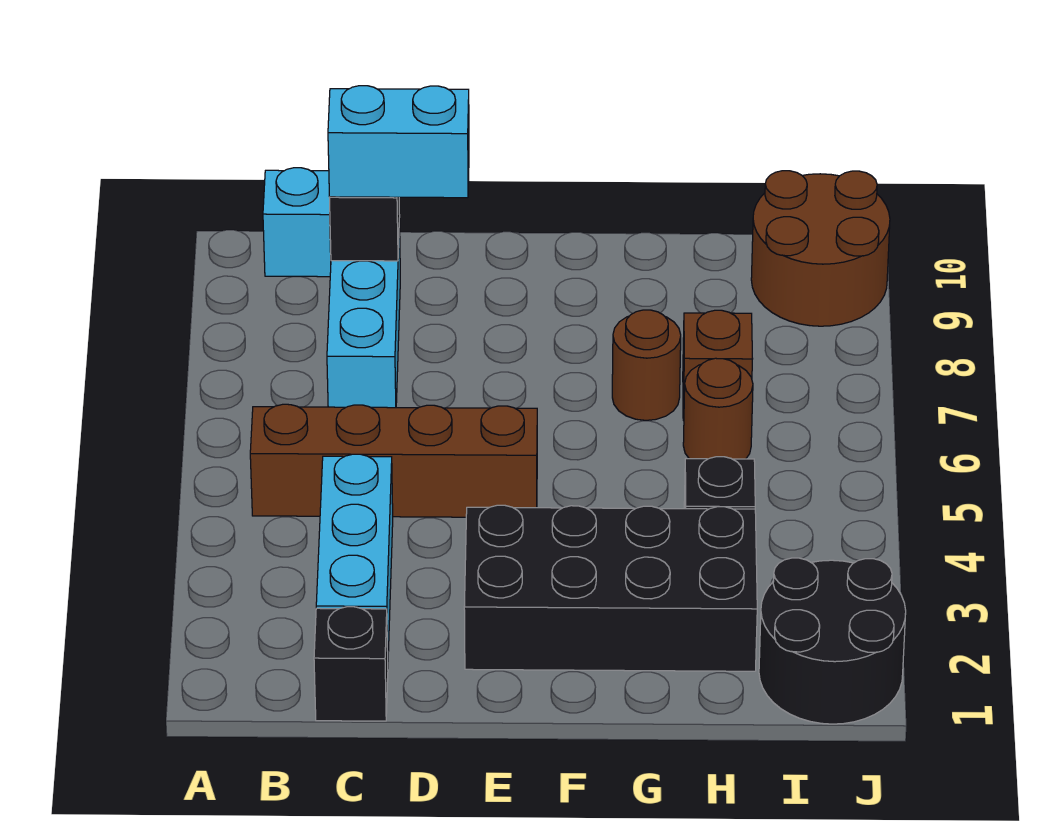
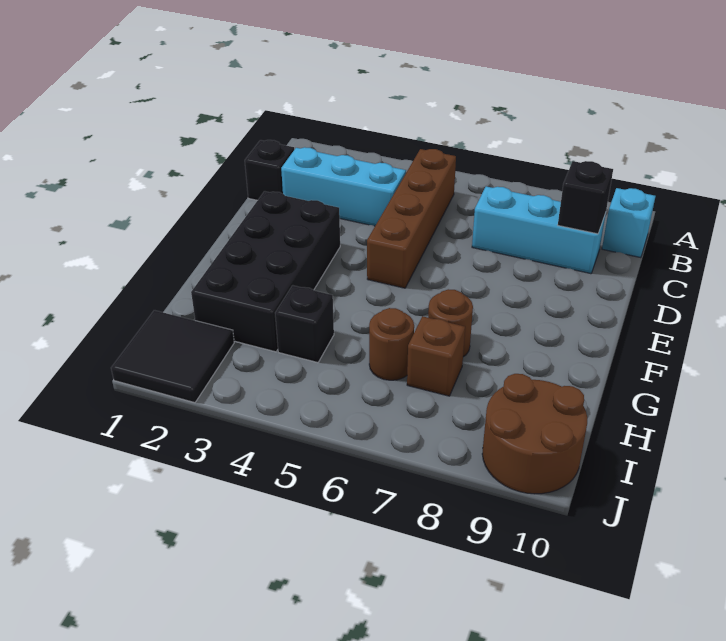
cyan brick C9:D9 level 3 -> none
black round brick I1:J2 level 1 -> black tile I1:J2 level 1

